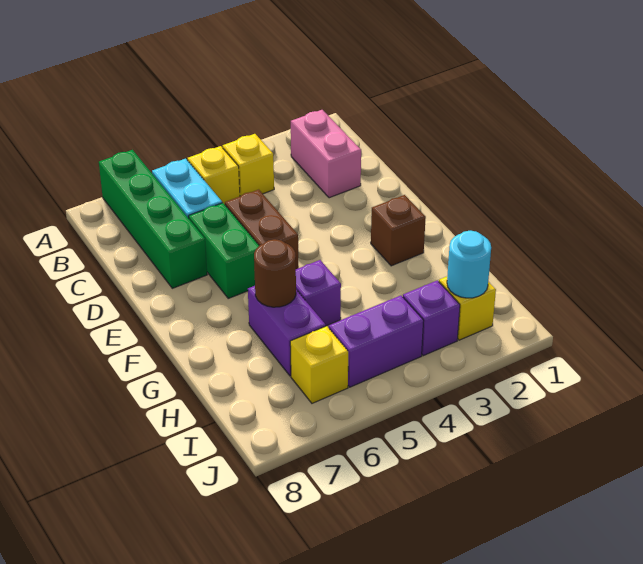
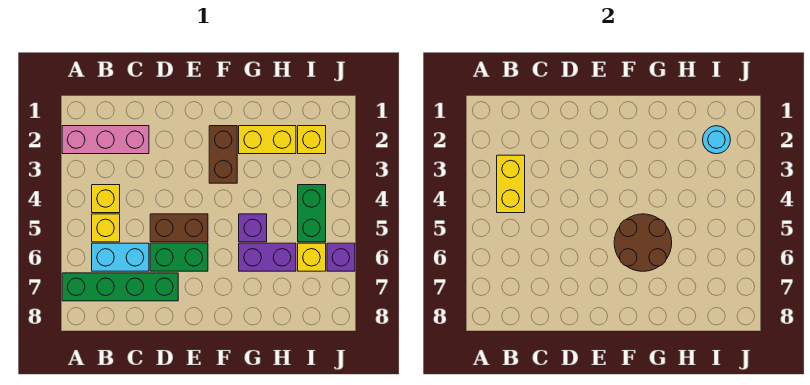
pink brick B2:C2 level 1 -> pink brick A2:C2 level 1
none -> yellow brick B3:B4 level 2
brown brick F2 level 1 -> brown brick F2:F3 level 1
none -> yellow brick G2:H2 level 1
brown round brick G6 level 2 -> brown round brick F5:G6 level 2
purple brick I3 level 1 -> purple brick J6 level 1
purple brick I4:I5 level 1 -> green brick I4:I5 level 1

